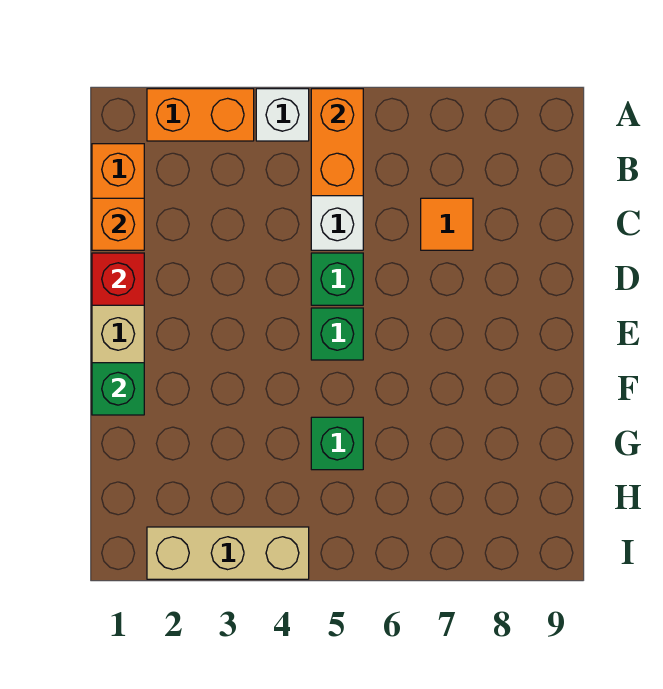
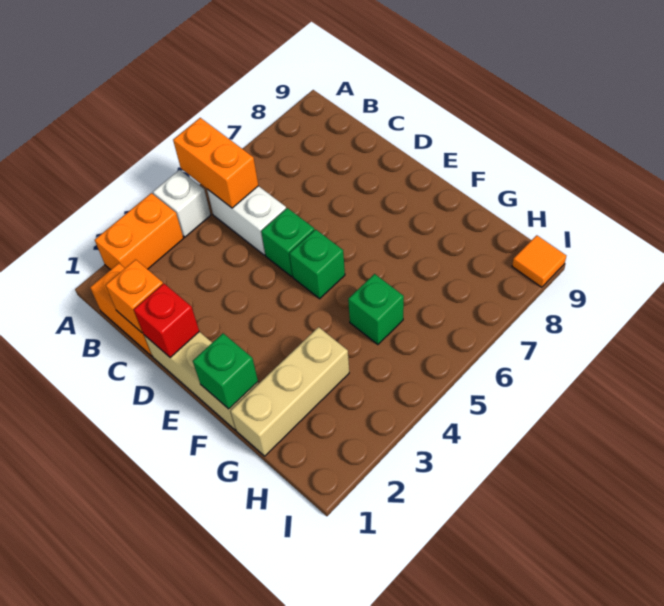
orange tile C7 level 1 -> orange tile I9 level 1
tan brick I2:I4 level 1 -> tan brick G1:G3 level 1

